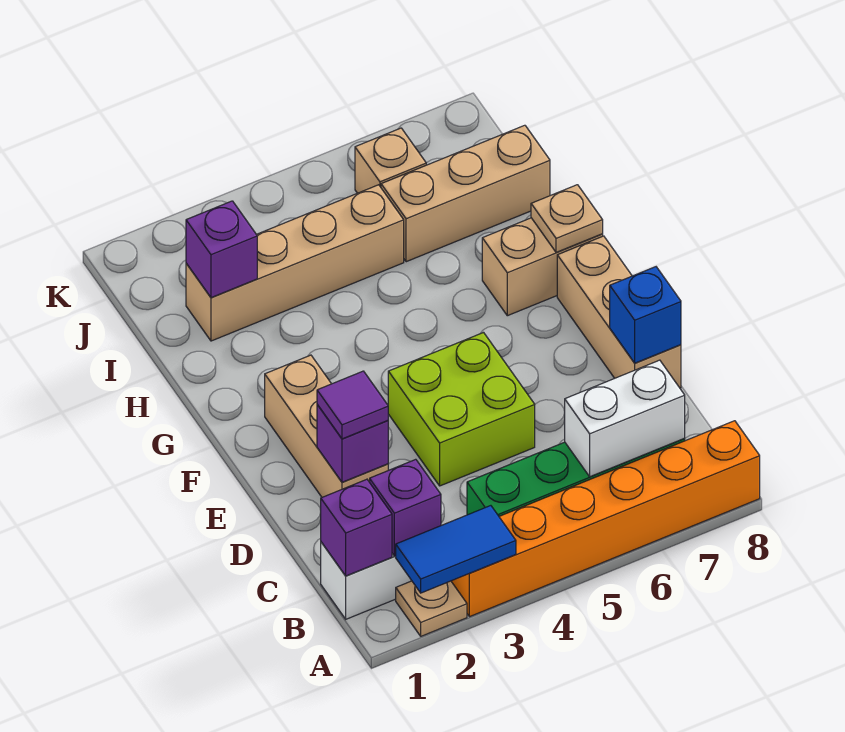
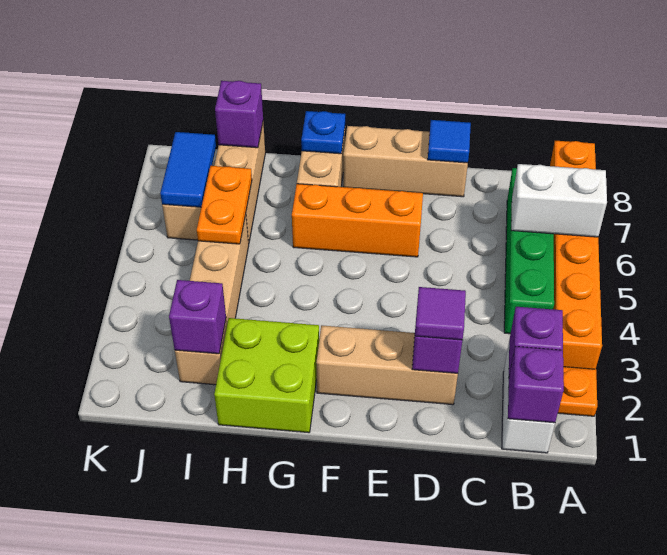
tan plate A2 level 1 -> orange plate A2 level 1
blue tile A2:A3 level 2 -> blue tile J6:J7 level 2
white brick B6:B7 level 2 -> white brick A6:B6 level 2
lime brick D4:E5 level 1 -> lime brick G1:H2 level 1
blue brick D8 level 2 -> blue tile D8 level 2
none -> orange brick E6:G6 level 1
tan plate G8 level 2 -> blue plate G8 level 2
none -> orange plate I5:I6 level 2
none -> purple brick I8 level 2

